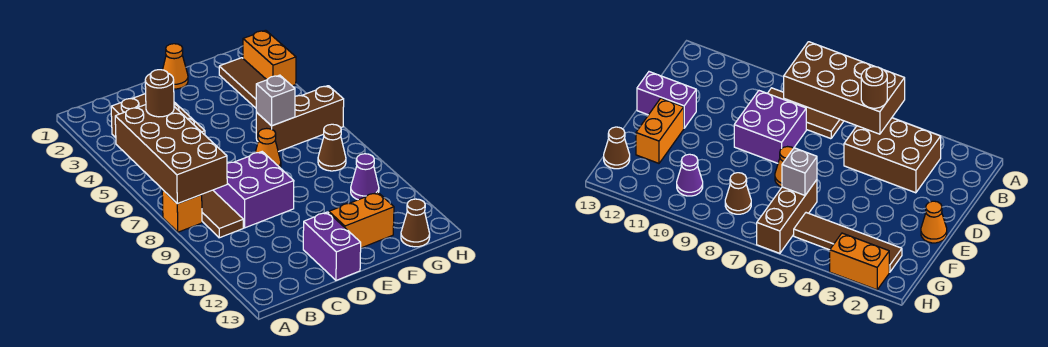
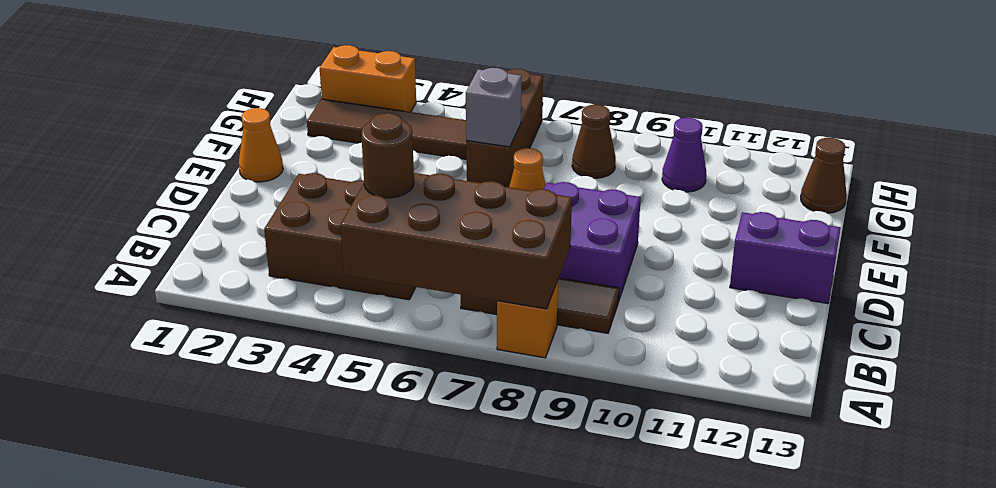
orange brick E12:F12 level 1 -> none

